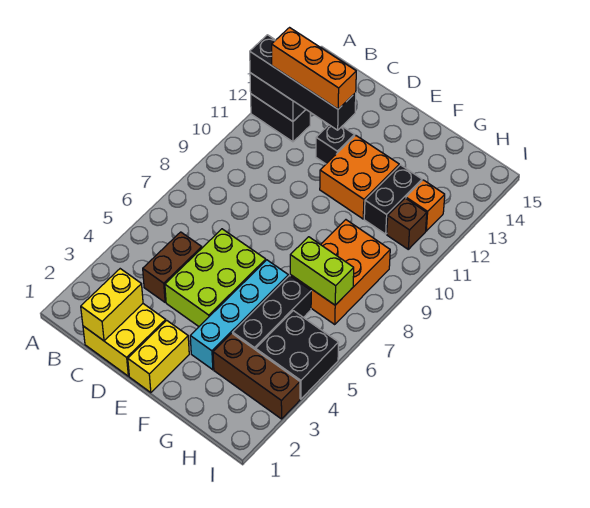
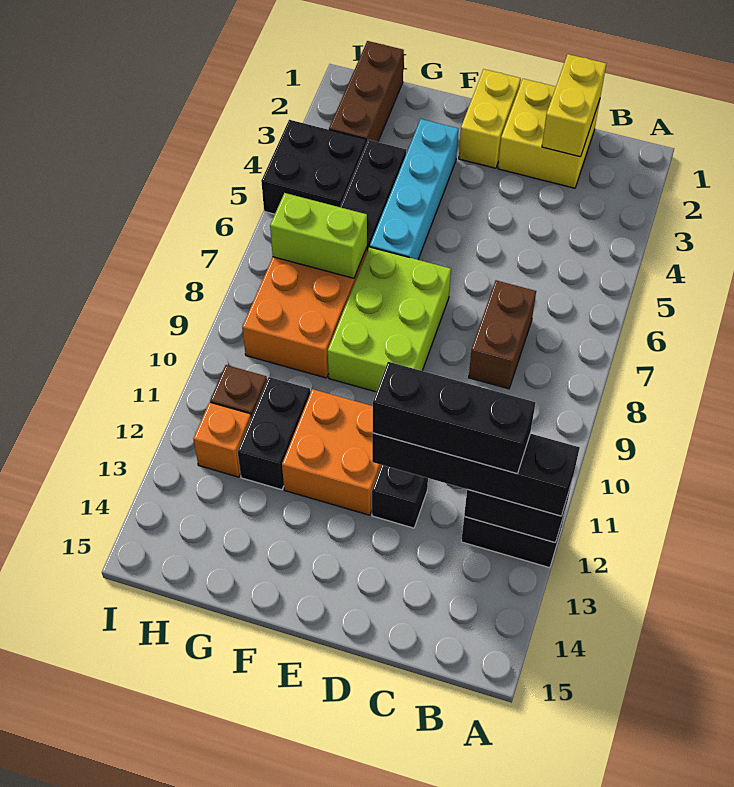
orange brick B12:D12 level 4 -> black brick B12:D12 level 4
brown brick C4:C5 level 1 -> brown brick C7:C8 level 1
lime brick D4:E6 level 1 -> lime brick E7:F9 level 1
brown brick G3:I3 level 1 -> brown brick H1:H3 level 1

